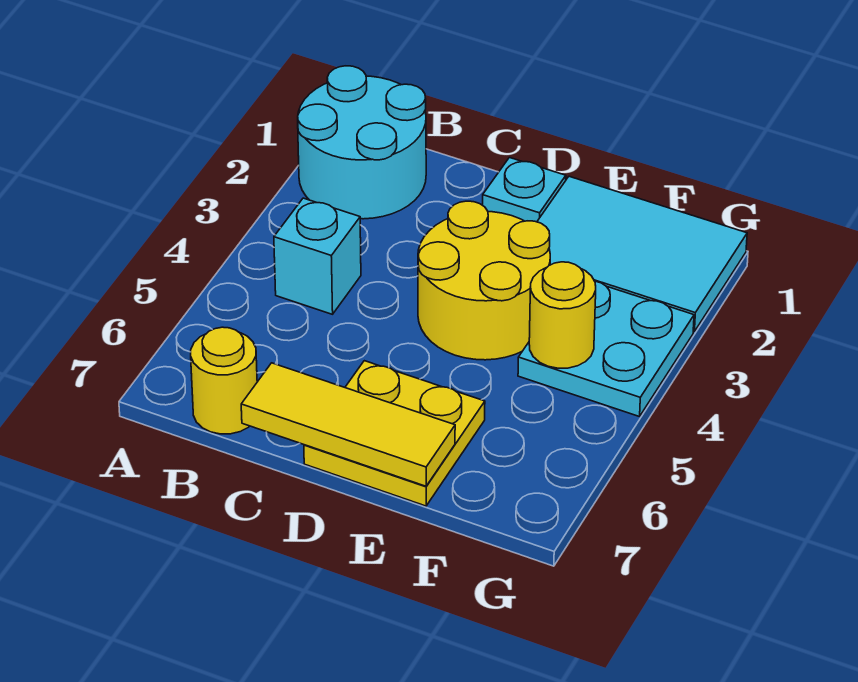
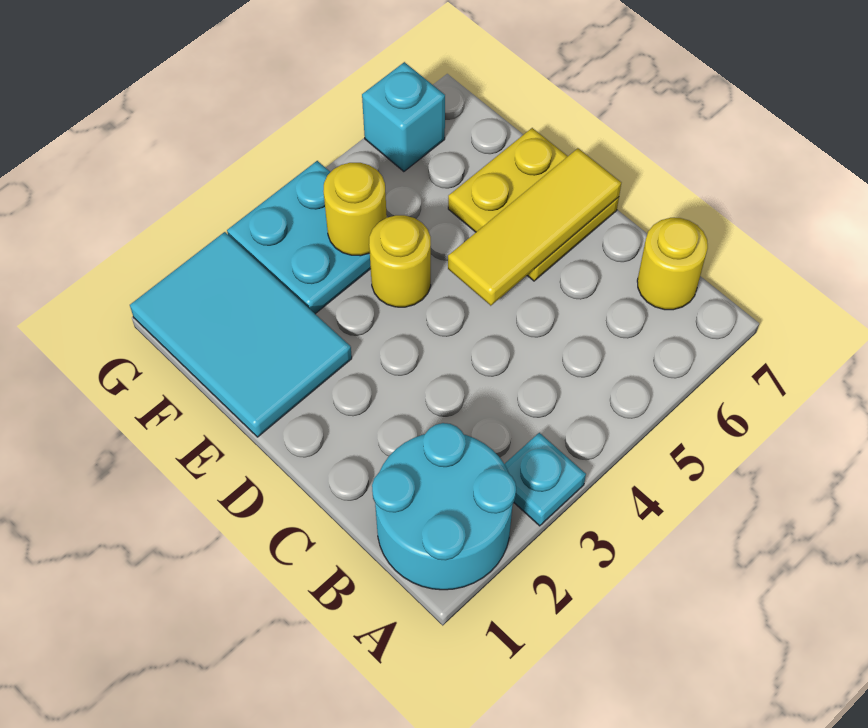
cyan brick B4 level 1 -> cyan brick G6 level 1
yellow tile C7:E7 level 2 -> yellow tile D5:D7 level 2
cyan plate D1 level 1 -> cyan plate A3 level 1
yellow round brick D3:E4 level 1 -> yellow round brick E4 level 1

